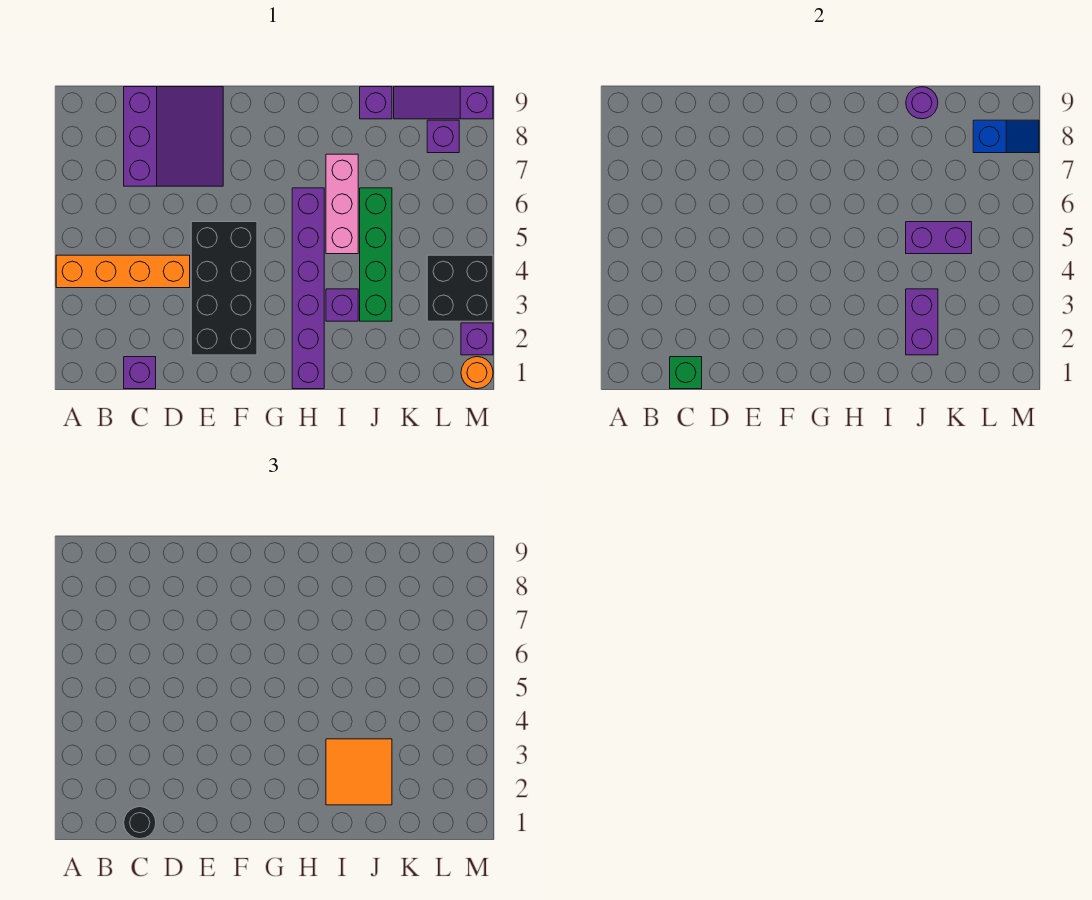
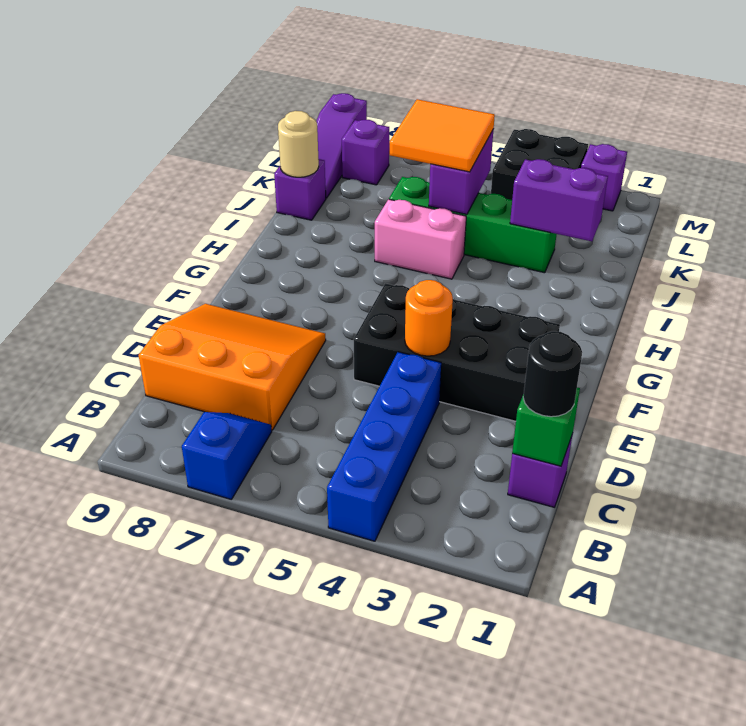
orange brick A4:D4 level 1 -> blue brick A4:D4 level 1
purple slope C7:E9 level 1 top C -> orange slope C7:E9 level 1 top C
purple brick H1:H6 level 1 -> none
orange tile I2:J3 level 3 -> orange tile J5:K6 level 3
purple brick I3 level 1 -> none
pink brick I5:I7 level 1 -> pink brick I5:I6 level 1
purple round brick J9 level 2 -> tan round brick J9 level 2
blue slope L8:M8 level 2 top L -> blue slope A7:B7 level 1 top A
orange round brick M1 level 1 -> orange round brick E4 level 2

